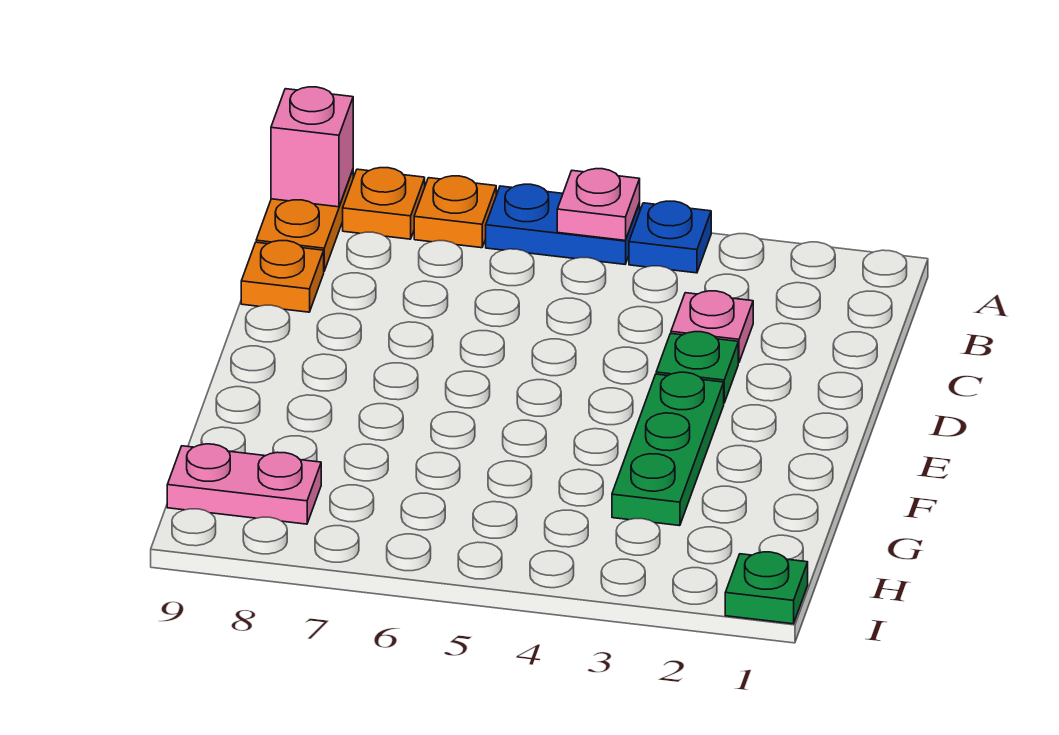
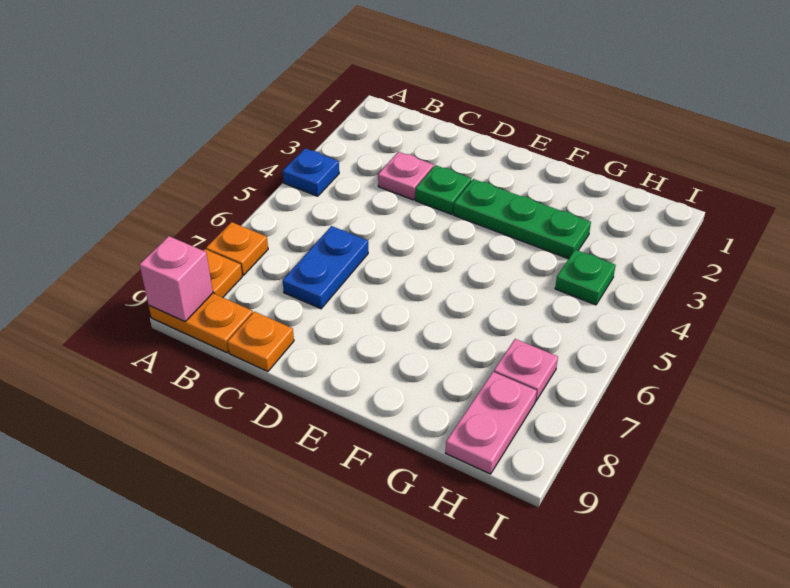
blue plate A5:A6 level 1 -> blue plate C6:C7 level 1
pink plate A5 level 2 -> pink plate H7 level 1
green plate I1 level 1 -> green plate H4 level 1

